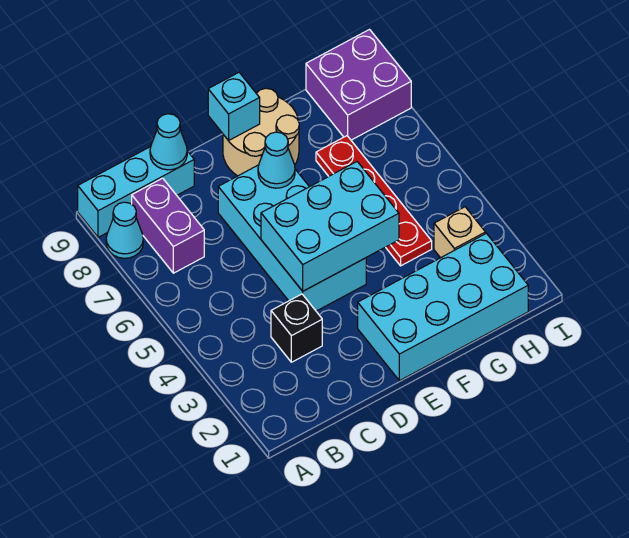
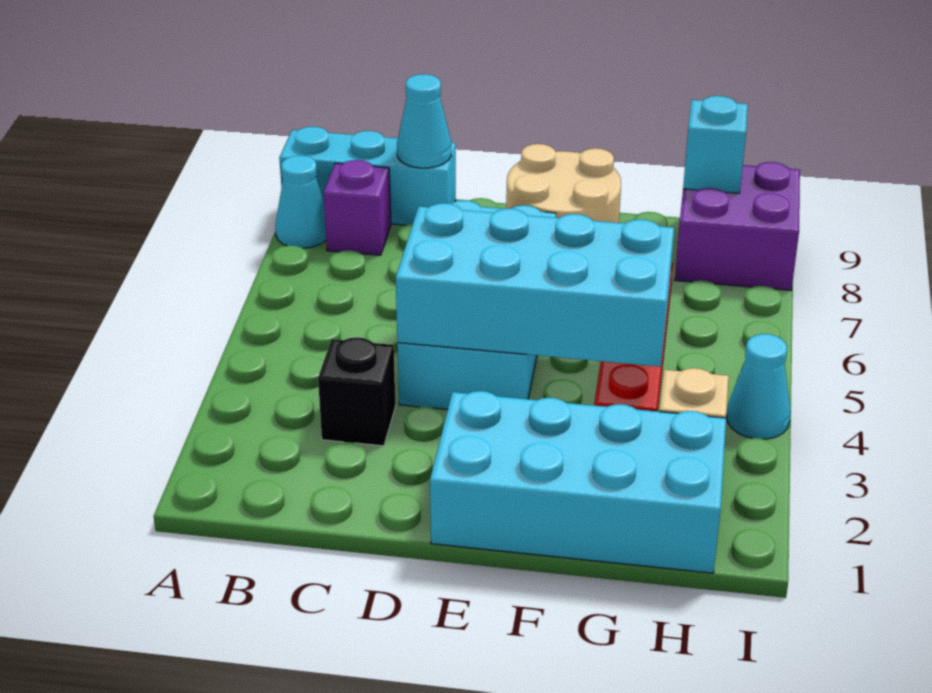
purple brick B7:B8 level 1 -> purple brick B8 level 1
cyan brick D4:F5 level 2 -> cyan brick D4:G5 level 2
cyan cone E7 level 2 -> cyan cone I4 level 1
cyan brick E9 level 2 -> cyan brick H9 level 2

